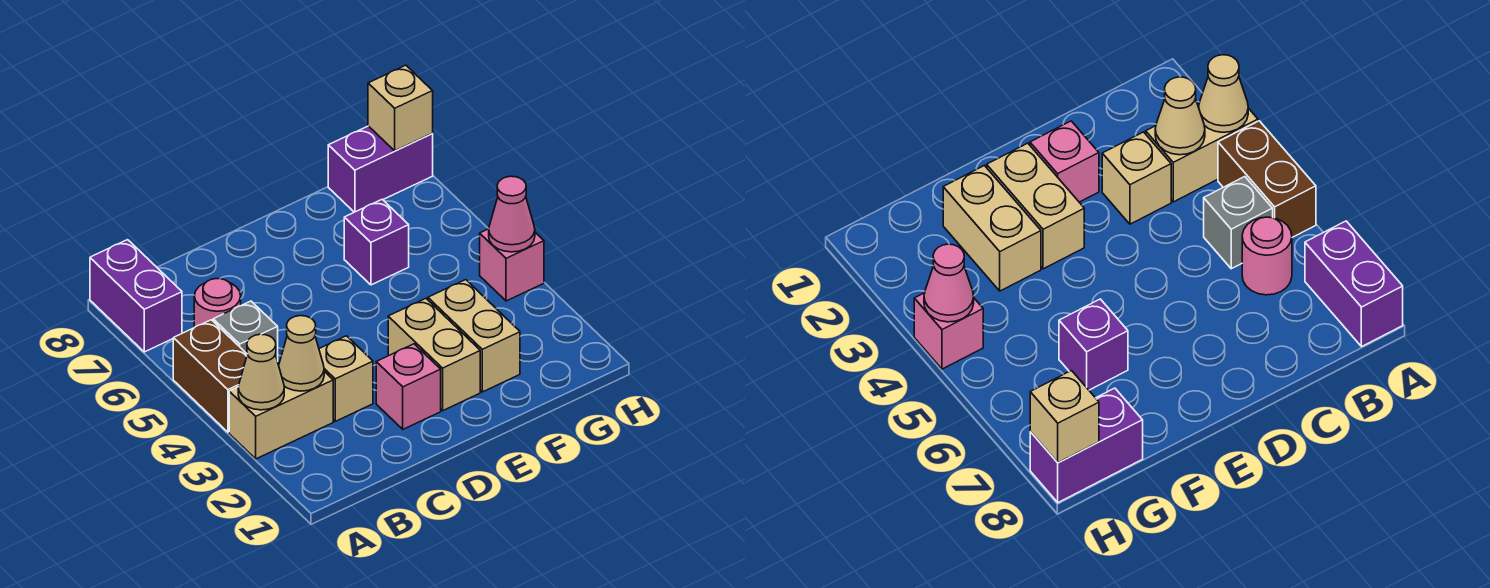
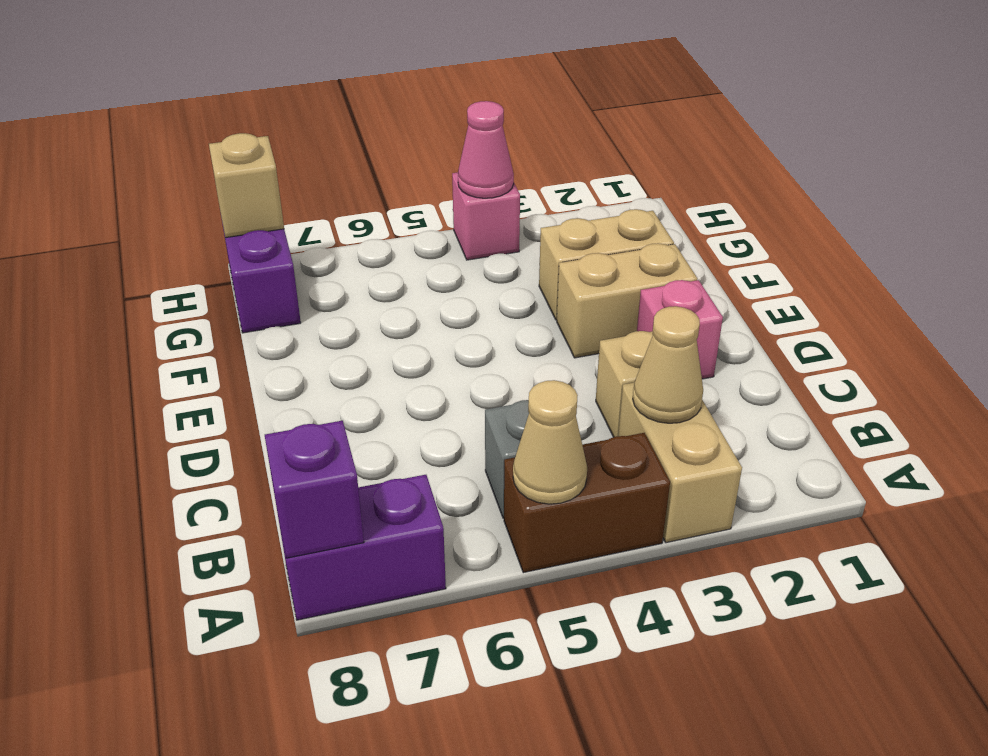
tan cone A3 level 2 -> tan cone A5 level 2
pink round brick B6 level 1 -> none
purple brick F6 level 1 -> purple brick A8 level 2

